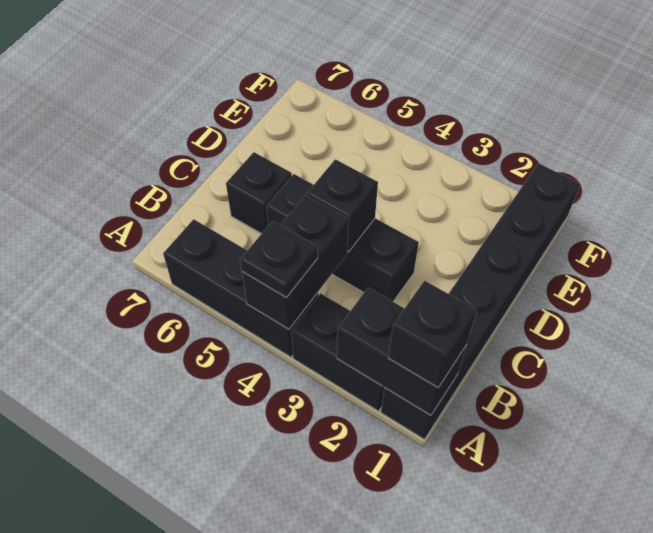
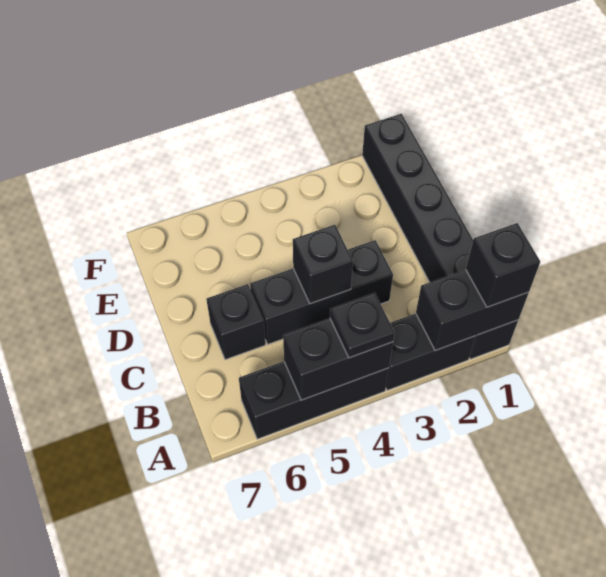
black brick A4:B4 level 2 -> black brick A4:A5 level 2

